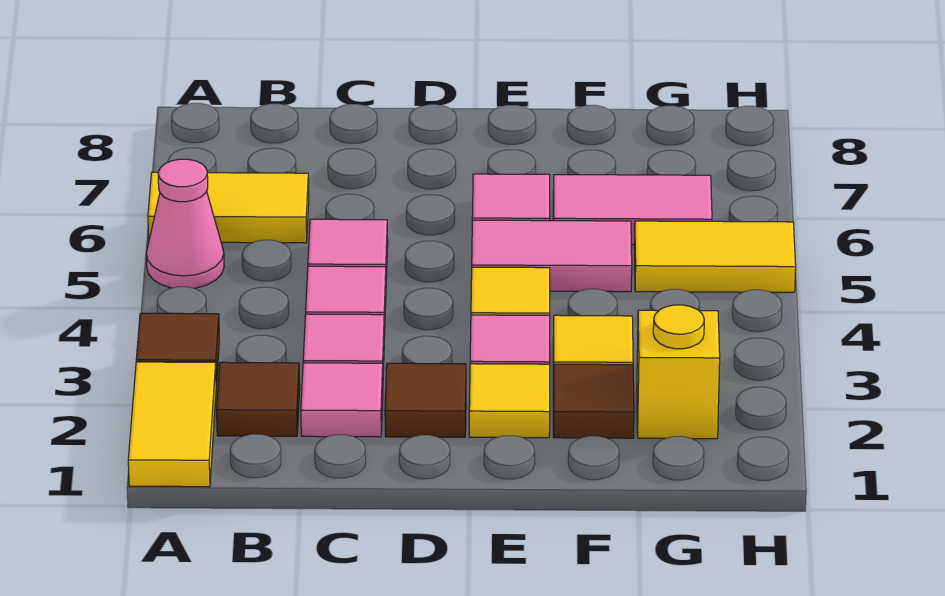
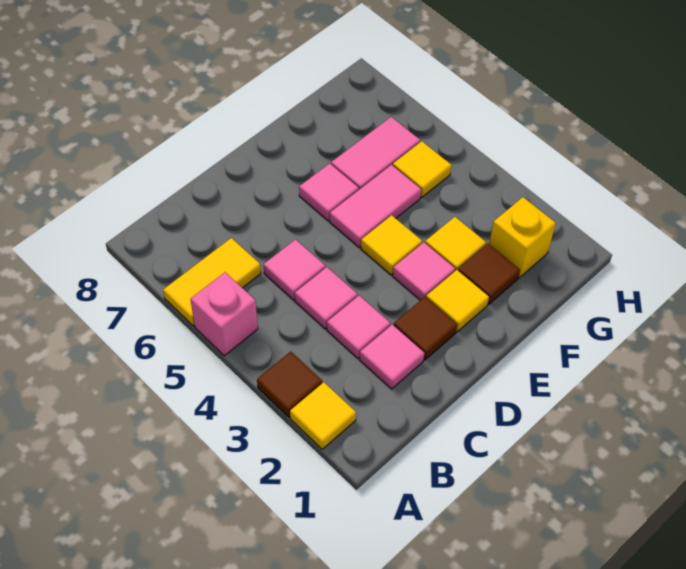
yellow tile A1:A2 level 1 -> yellow tile A2 level 1
pink cone A5 level 1 -> pink brick A5 level 1
brown tile B2 level 1 -> none
yellow tile G5:H5 level 1 -> yellow tile G5 level 1

